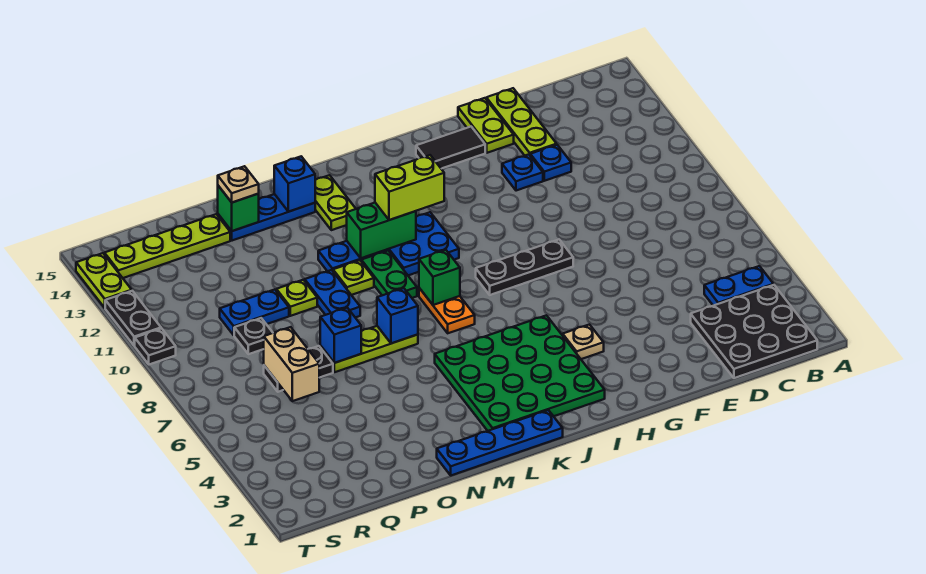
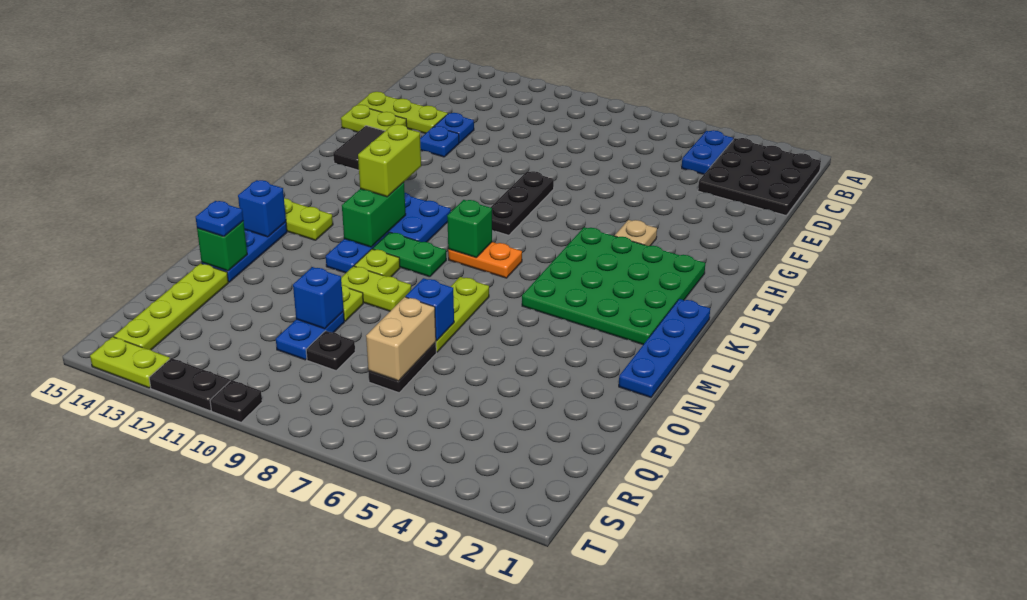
blue brick M7 level 2 -> blue brick P10 level 2
blue plate N9:N10 level 1 -> lime plate N9:N10 level 1
tan plate O14 level 3 -> blue plate O14 level 3
tan brick Q6:Q7 level 2 -> tan brick P7:Q7 level 2

